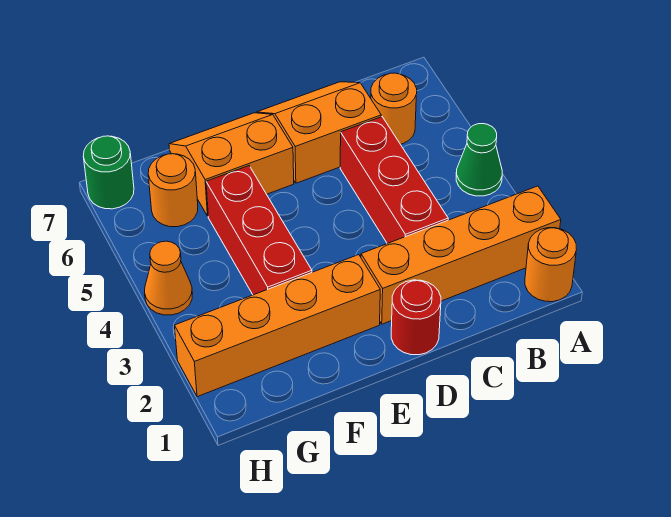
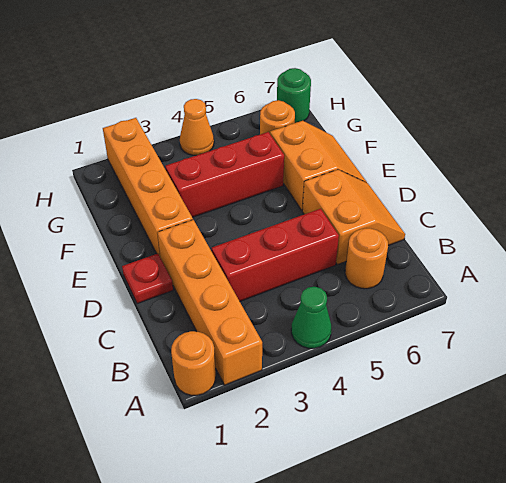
red round brick D1 level 1 -> red plate D1 level 1

